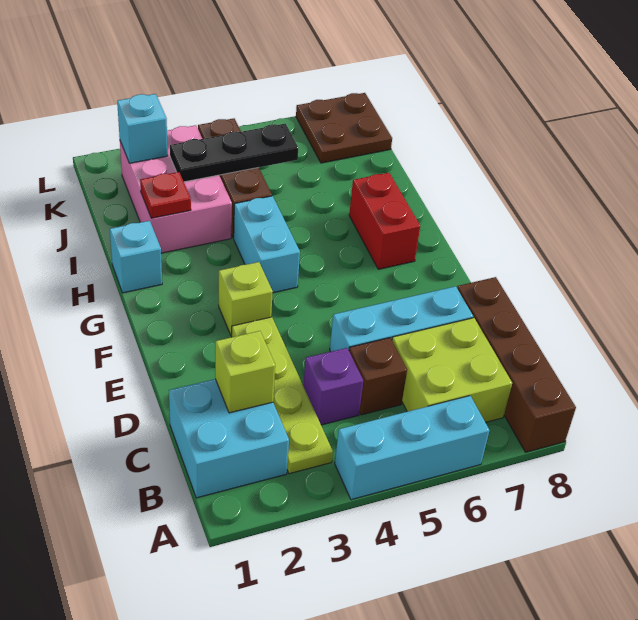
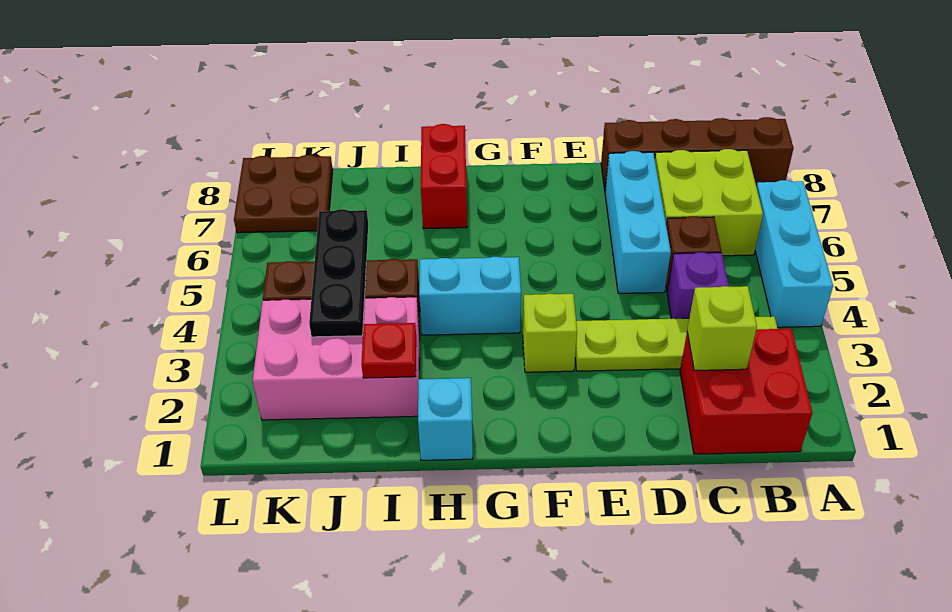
cyan brick B1:C2 level 1 -> red brick B1:C2 level 1
red brick G7:H7 level 1 -> red brick H7:H8 level 1
cyan brick K2 level 2 -> none

